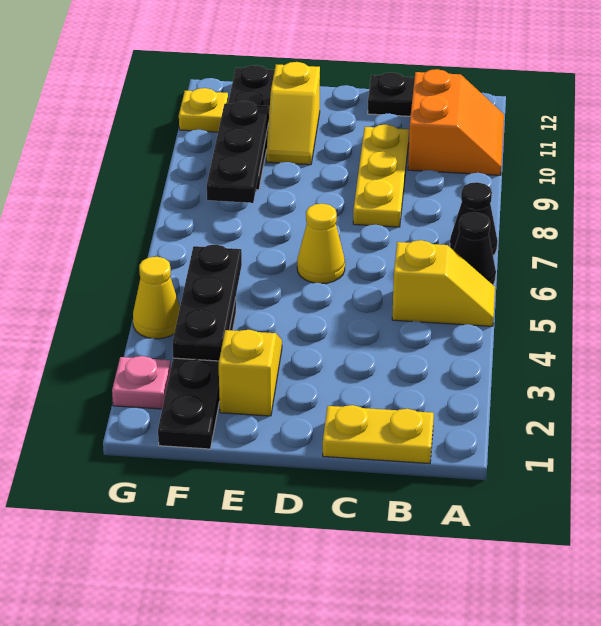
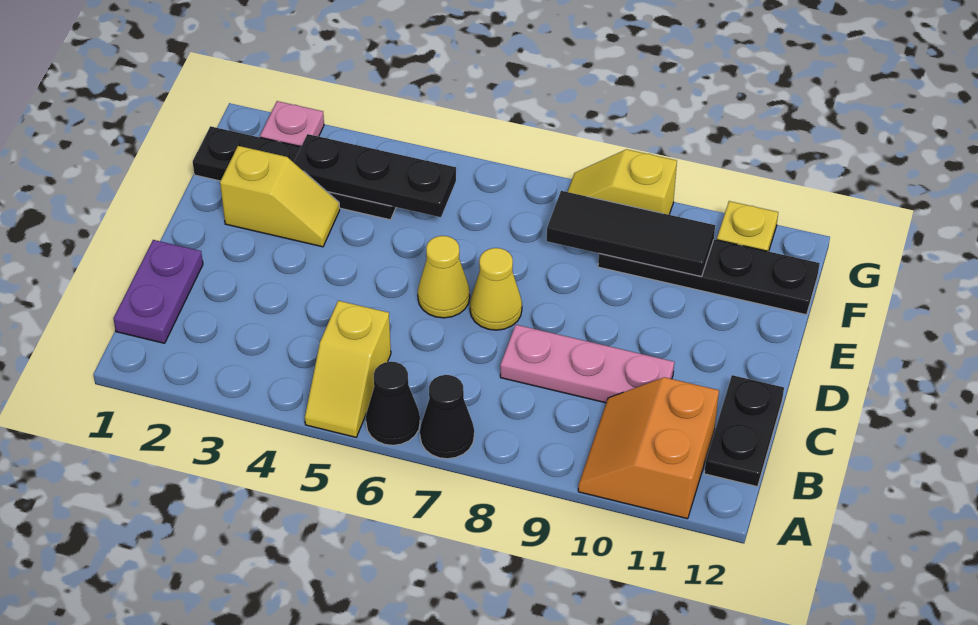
orange slope A10:B11 level 1 top B -> orange slope A10:B11 level 1 top 11
yellow plate B1:C1 level 1 -> purple plate B1:C1 level 1
yellow plate C8:C10 level 1 -> pink plate C8:C10 level 1
yellow slope E10:E11 level 1 top 11 -> yellow slope G8:G9 level 1 top 9
black plate F8:F10 level 2 -> black tile F8:F10 level 2
yellow cone G4 level 1 -> yellow cone D7 level 1

